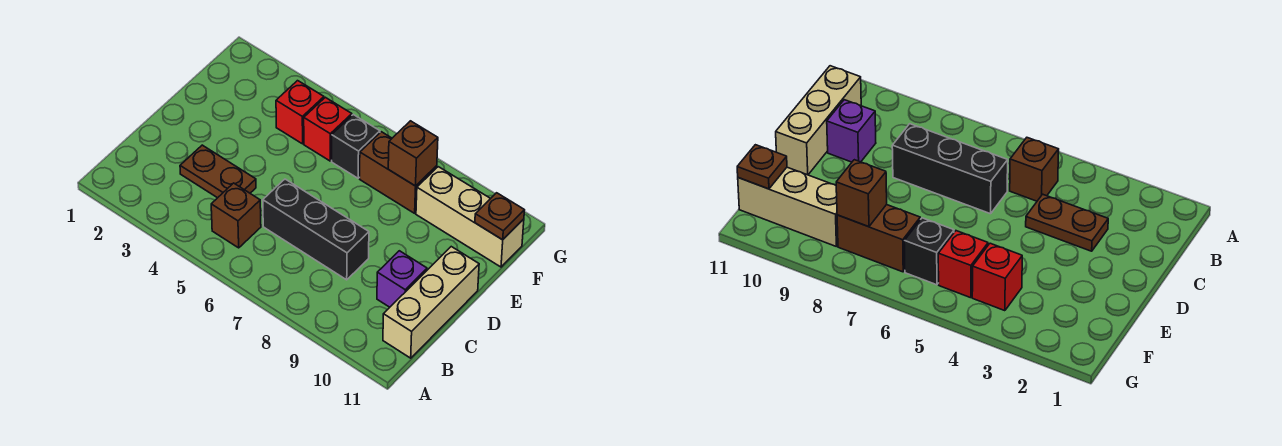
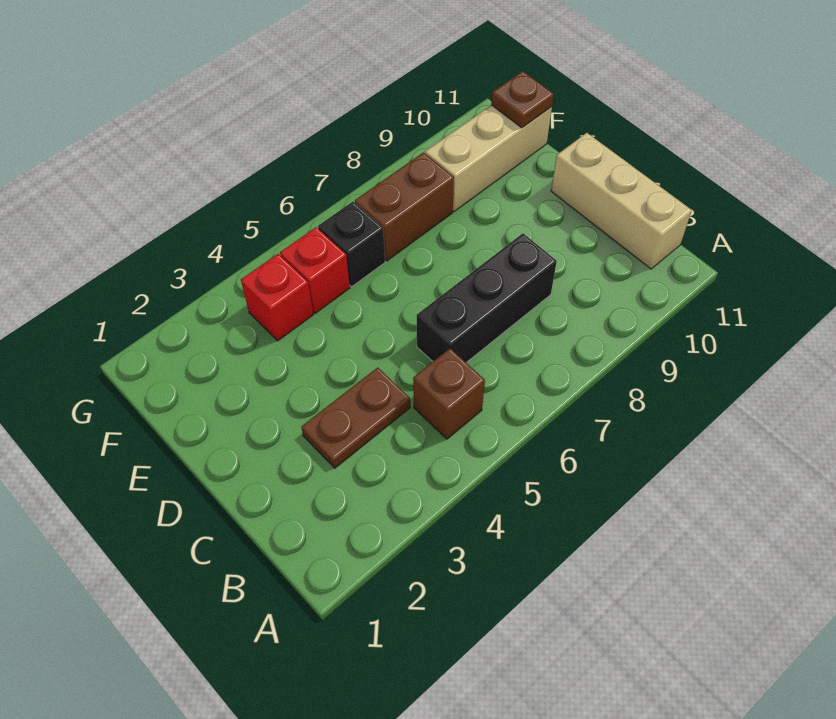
purple brick C10 level 1 -> none
brown brick F8 level 2 -> none

